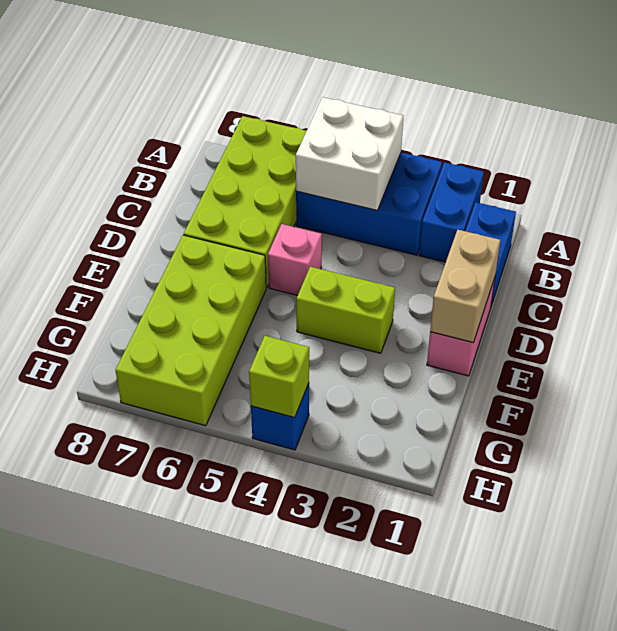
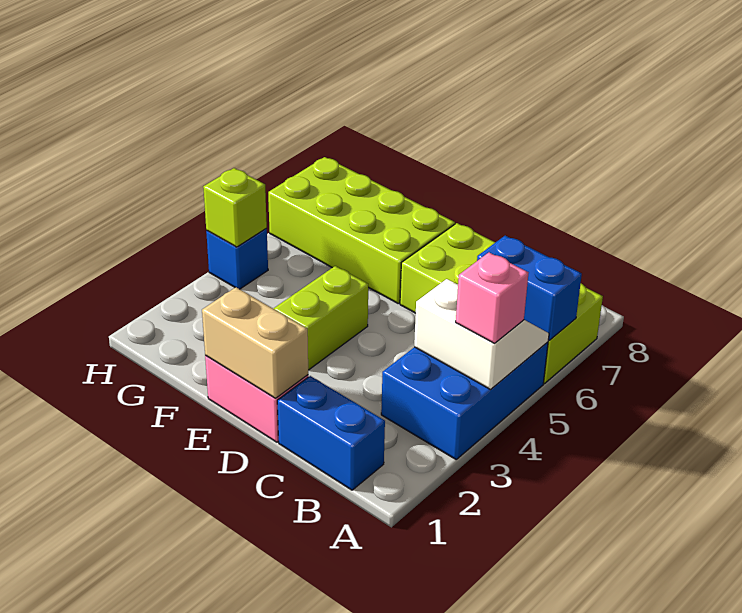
blue brick A2:B2 level 1 -> blue brick A6:B6 level 2
white brick A4:B5 level 2 -> white slope A4:B5 level 2 top 4
pink brick D5 level 1 -> pink brick A4 level 3

